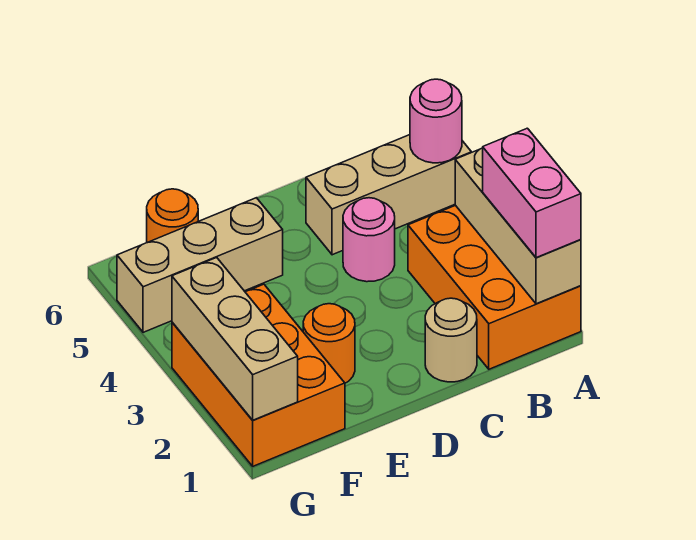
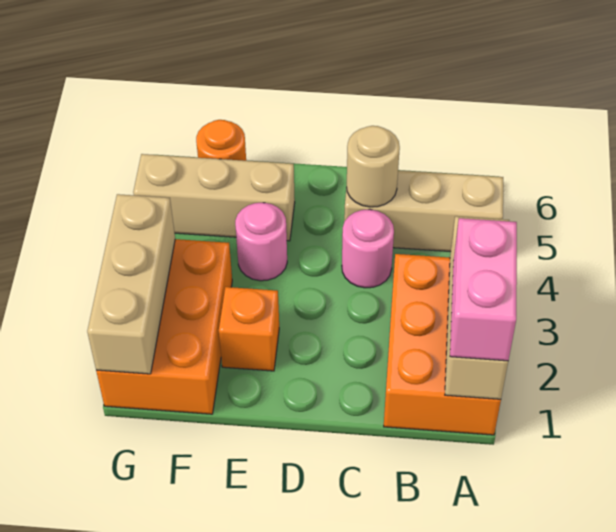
pink round brick A5 level 2 -> pink round brick E4 level 1
tan round brick C1 level 1 -> tan round brick C5 level 2
orange round brick E2 level 1 -> orange brick E2 level 1

